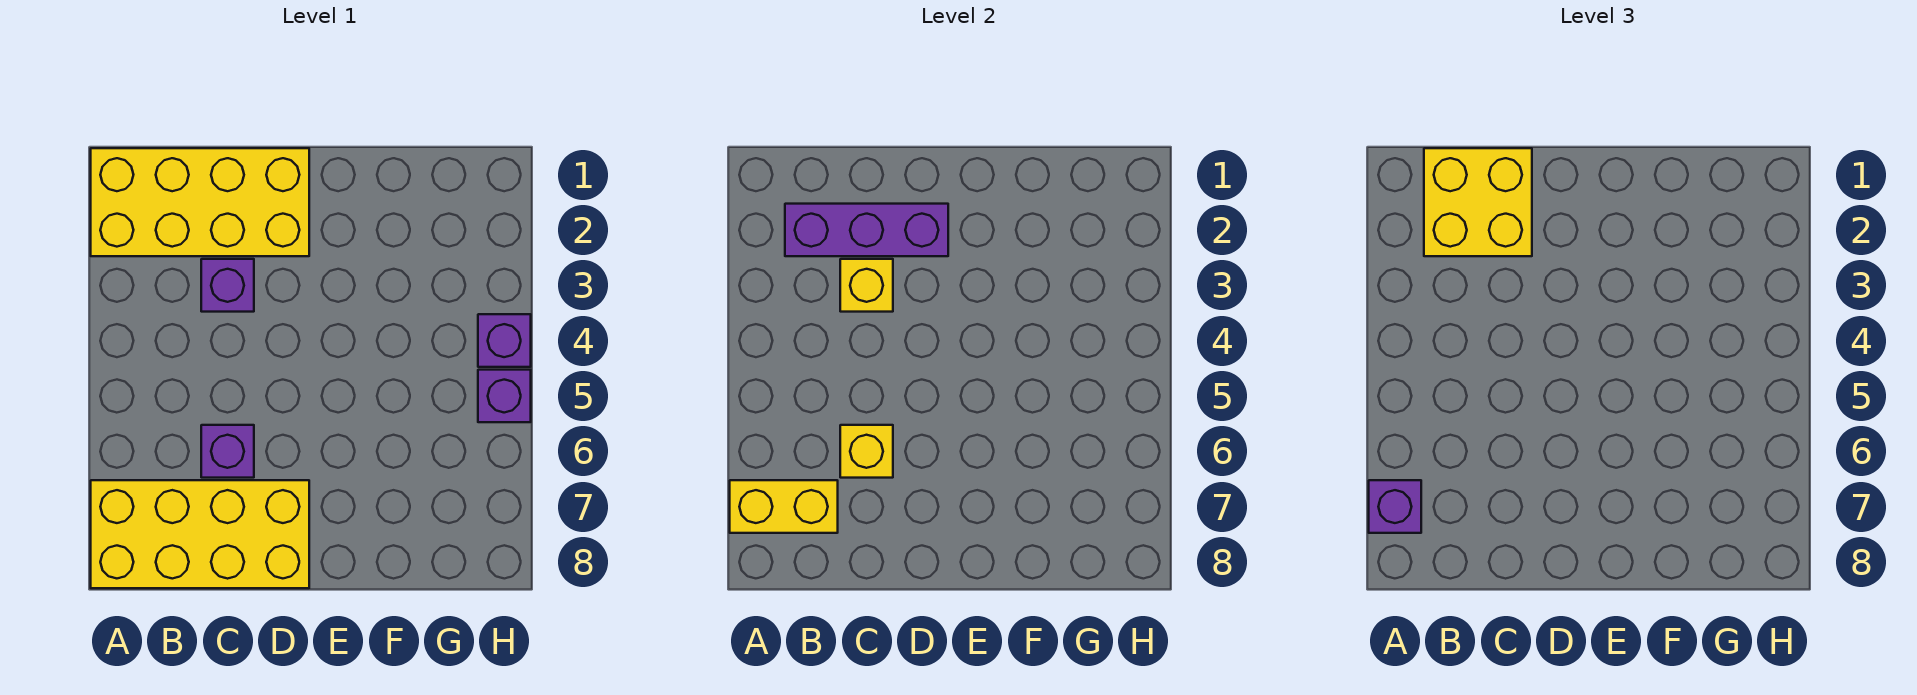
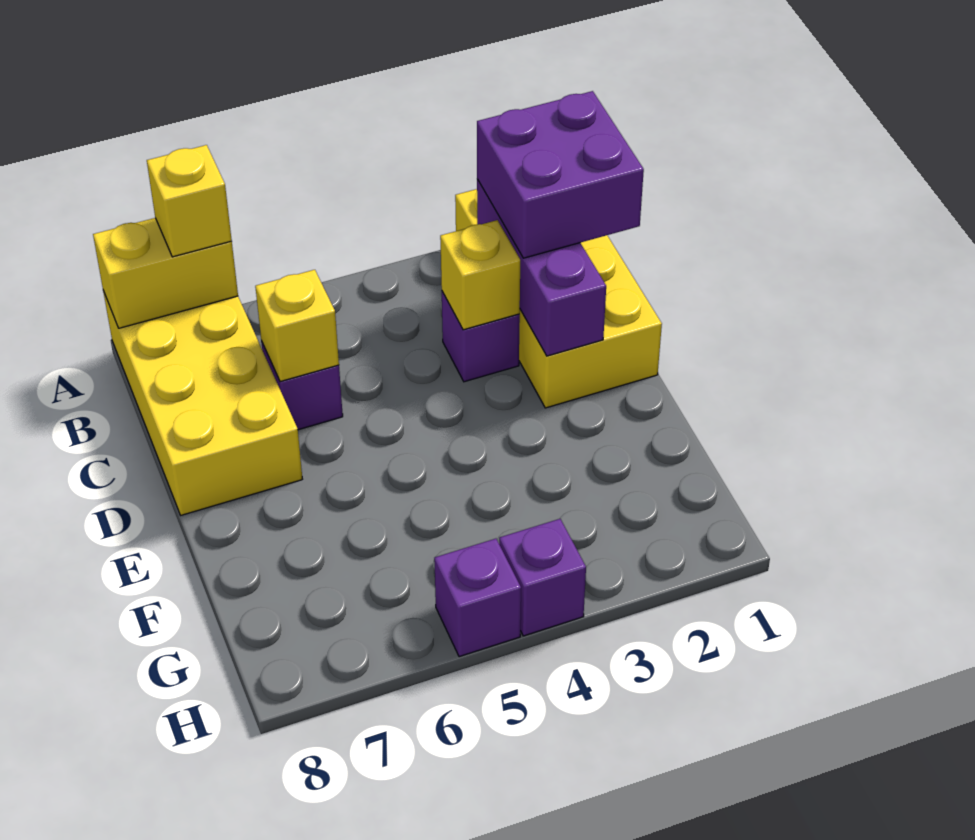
yellow brick A7:B7 level 2 -> yellow brick A7:A8 level 2
purple brick A7 level 3 -> yellow brick A7 level 3
yellow brick B1:C2 level 3 -> purple brick B1:C2 level 3

